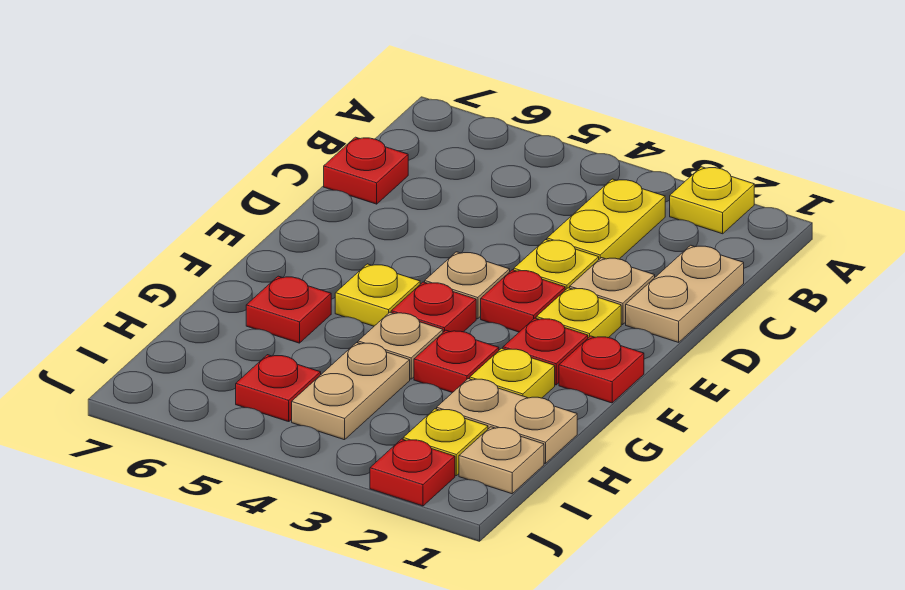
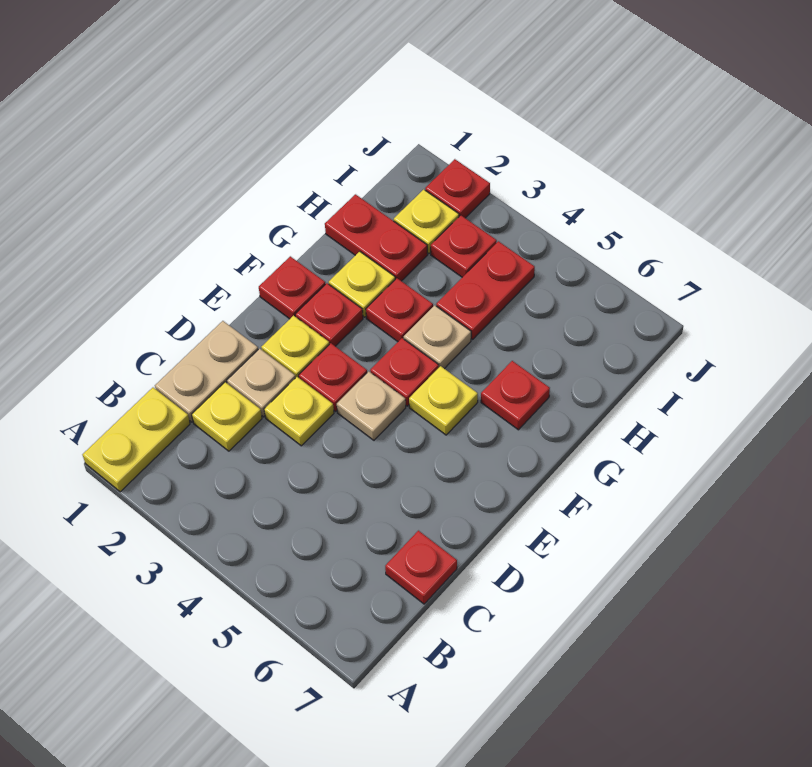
yellow plate A2 level 1 -> yellow plate C2 level 1
yellow plate B3:C3 level 1 -> yellow plate A1:B1 level 1
tan plate H1:H2 level 1 -> red plate H1:H2 level 1
tan plate H4:I4 level 1 -> red plate H4:I4 level 1
tan plate I1 level 1 -> none
red plate I5 level 1 -> red plate I3 level 1

